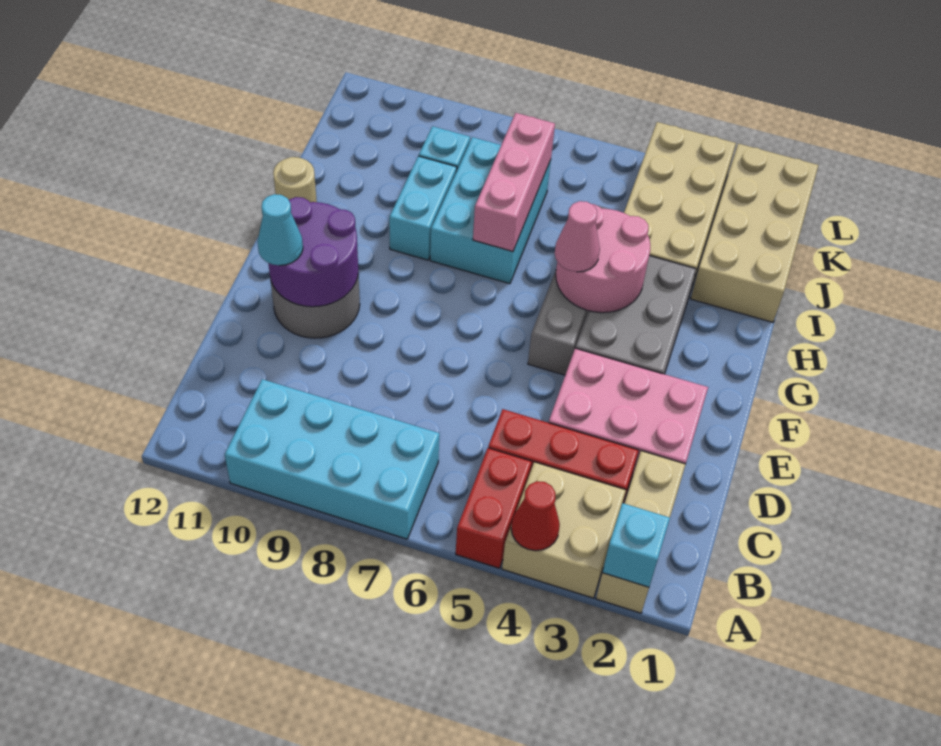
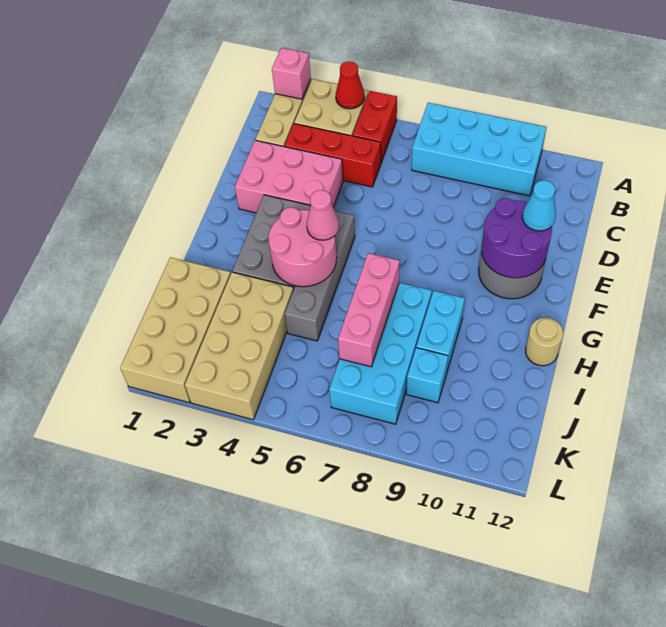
cyan brick A2 level 2 -> pink brick A2 level 2
cyan brick H7:J8 level 1 -> cyan brick H7:K8 level 1

